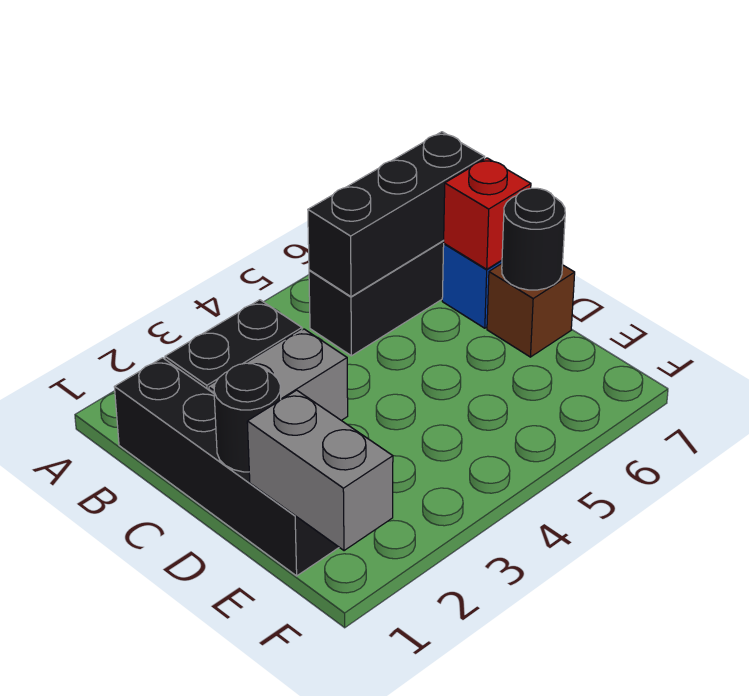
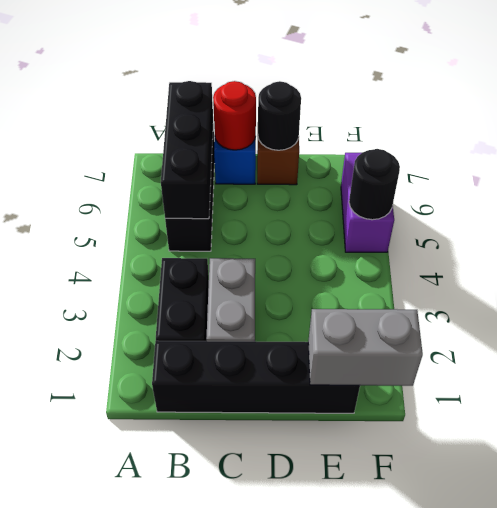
red brick C7 level 2 -> red round brick C7 level 2
black round brick D1 level 2 -> black round brick F5 level 2
none -> purple brick F5:F6 level 1

